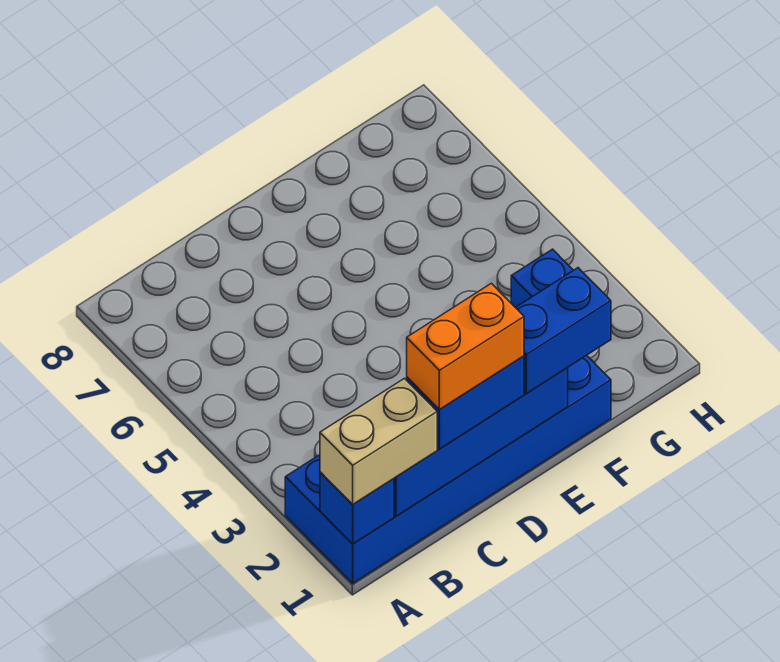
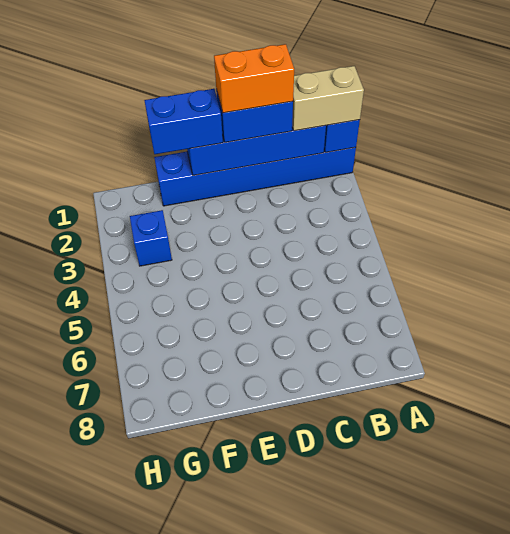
blue brick A1:F2 level 1 -> blue brick A1:F1 level 1

